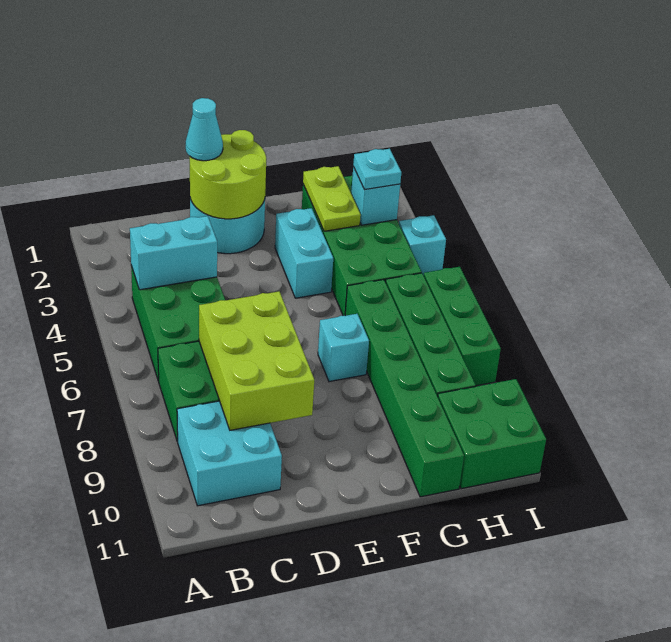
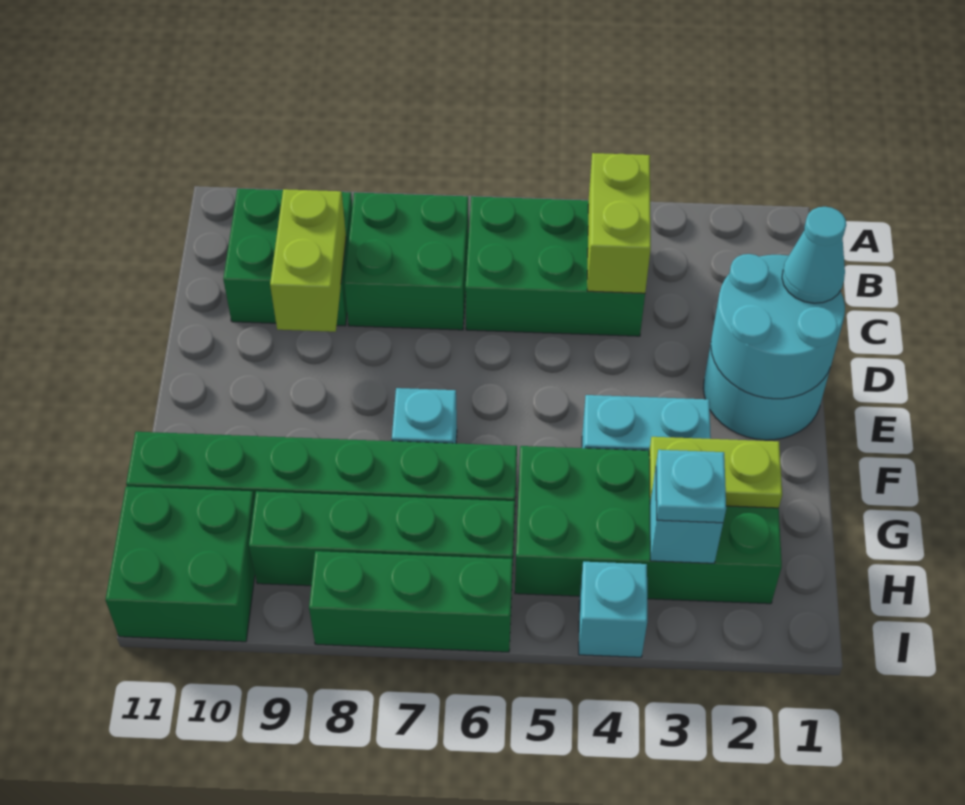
cyan brick B4:C4 level 2 -> lime brick B4:C4 level 2
cyan brick B9:C10 level 1 -> green brick B9:C10 level 1
lime brick C7:D9 level 2 -> lime brick C9:D9 level 2
lime round brick D1:E2 level 2 -> cyan round brick D1:E2 level 2

